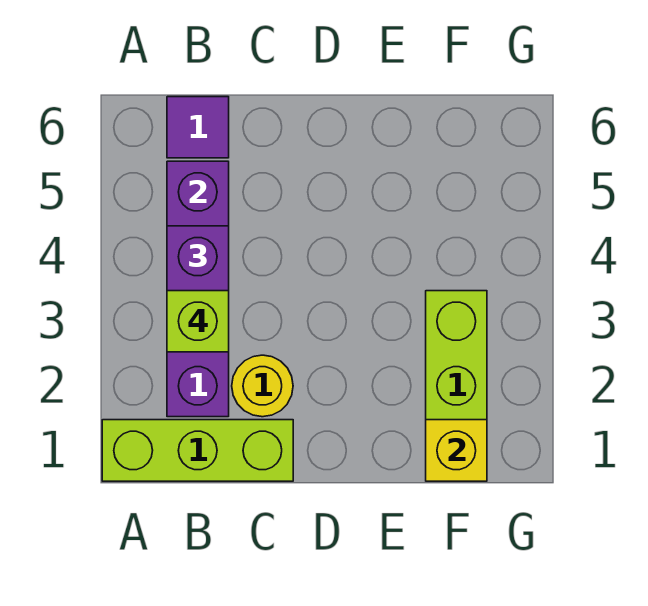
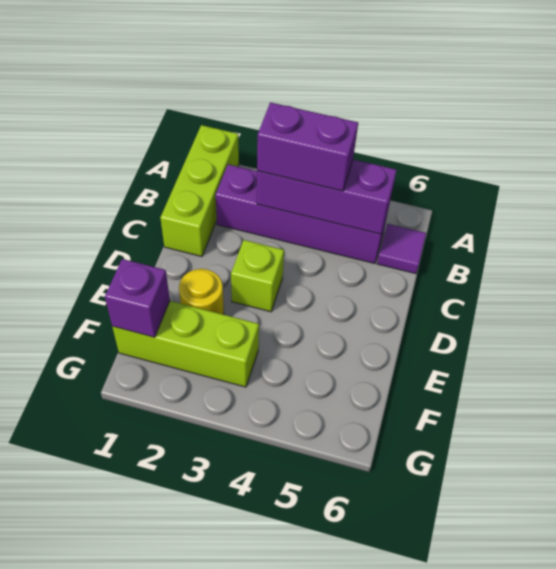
lime brick B3 level 4 -> lime brick D3 level 1
yellow round brick C2 level 1 -> yellow round brick E2 level 1
yellow brick F1 level 2 -> purple brick F1 level 2

